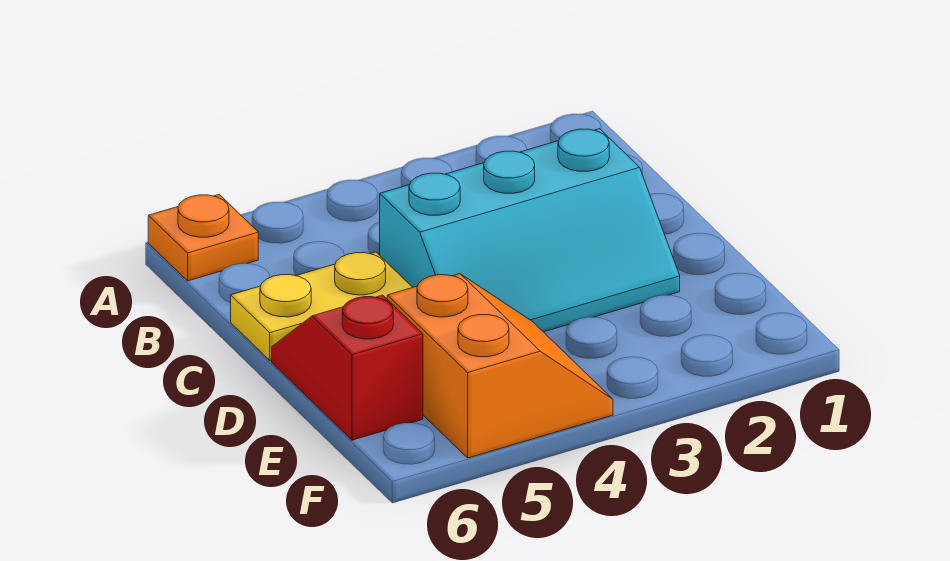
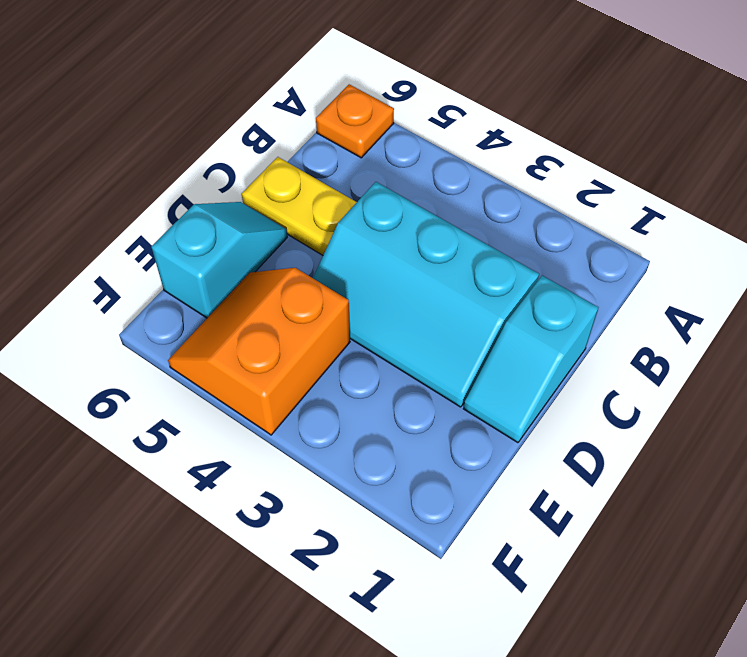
none -> cyan slope C1:D1 level 1 top C
red slope D6:E6 level 1 top E -> cyan slope D6:E6 level 1 top E
orange slope E4:F5 level 1 top 5 -> orange slope E4:F5 level 1 top 4

